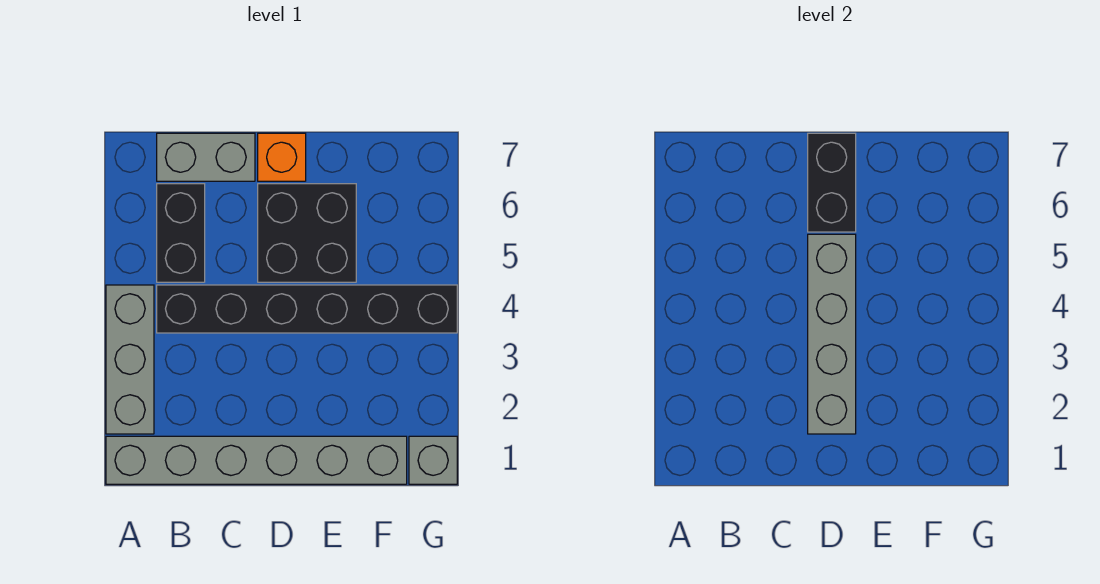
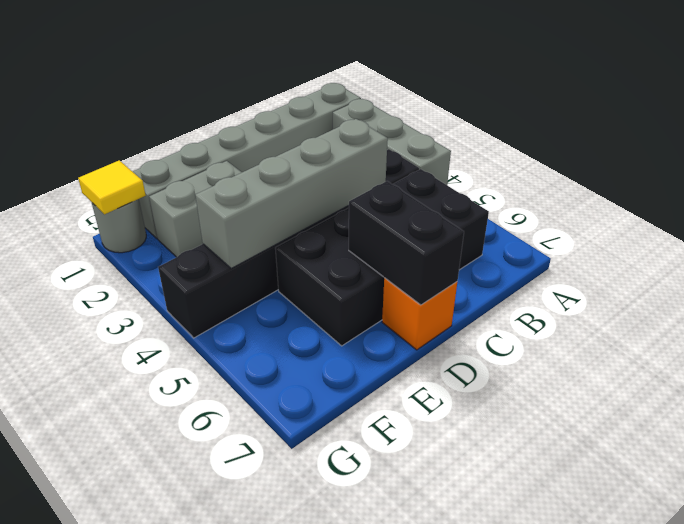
grey brick B7:C7 level 1 -> grey brick E2:F2 level 1
grey brick D2:D5 level 2 -> grey brick C4:F4 level 2
grey brick G1 level 1 -> grey round brick G1 level 1
none -> yellow tile G1 level 2

